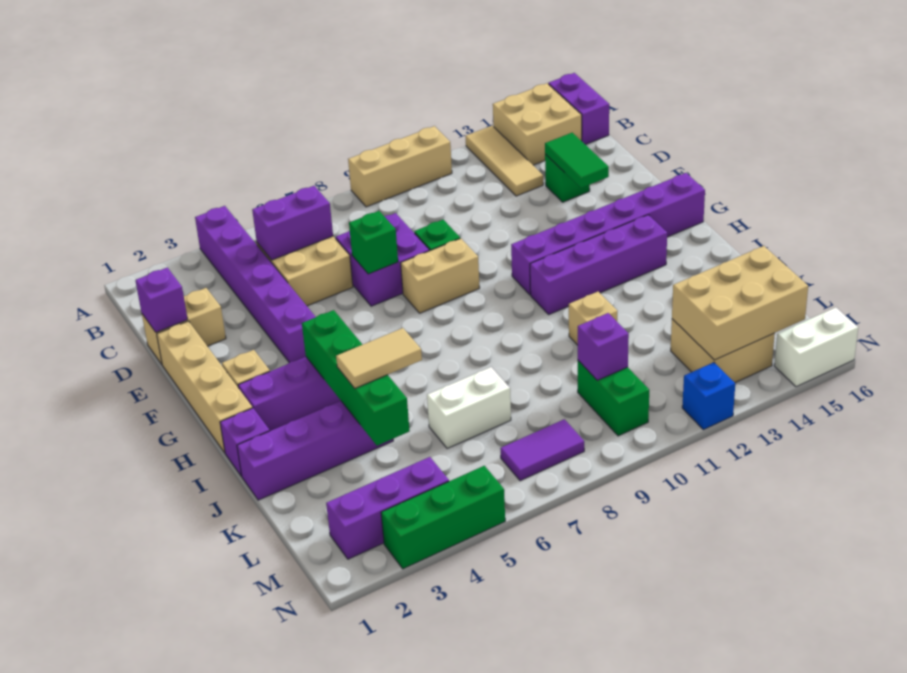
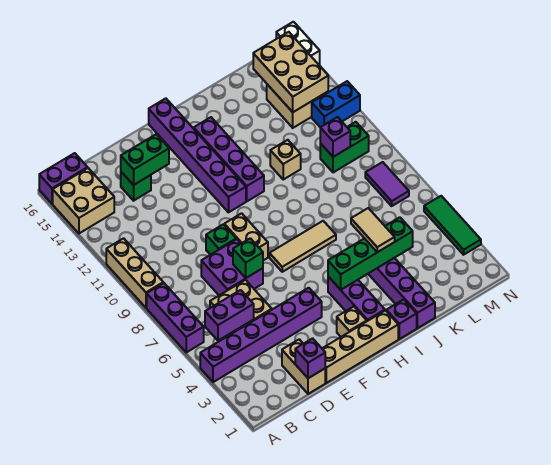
tan tile A13:C13 level 1 -> tan tile G7:I7 level 1
purple brick C5:C6 level 2 -> purple brick B5:C5 level 2
green tile D14:E14 level 2 -> green brick D14:E14 level 2
white brick K6:K7 level 1 -> none
purple brick M2:M4 level 1 -> purple brick A6:A8 level 1
green brick N3:N5 level 1 -> green tile N3:N5 level 1
blue brick N12 level 1 -> blue brick M12:N12 level 1

